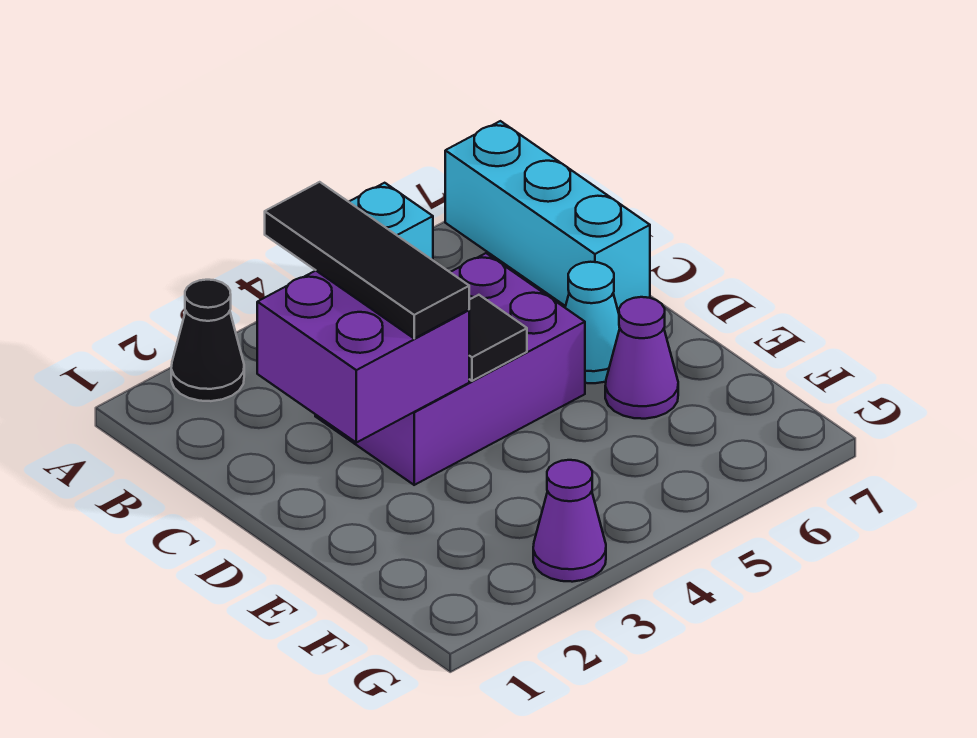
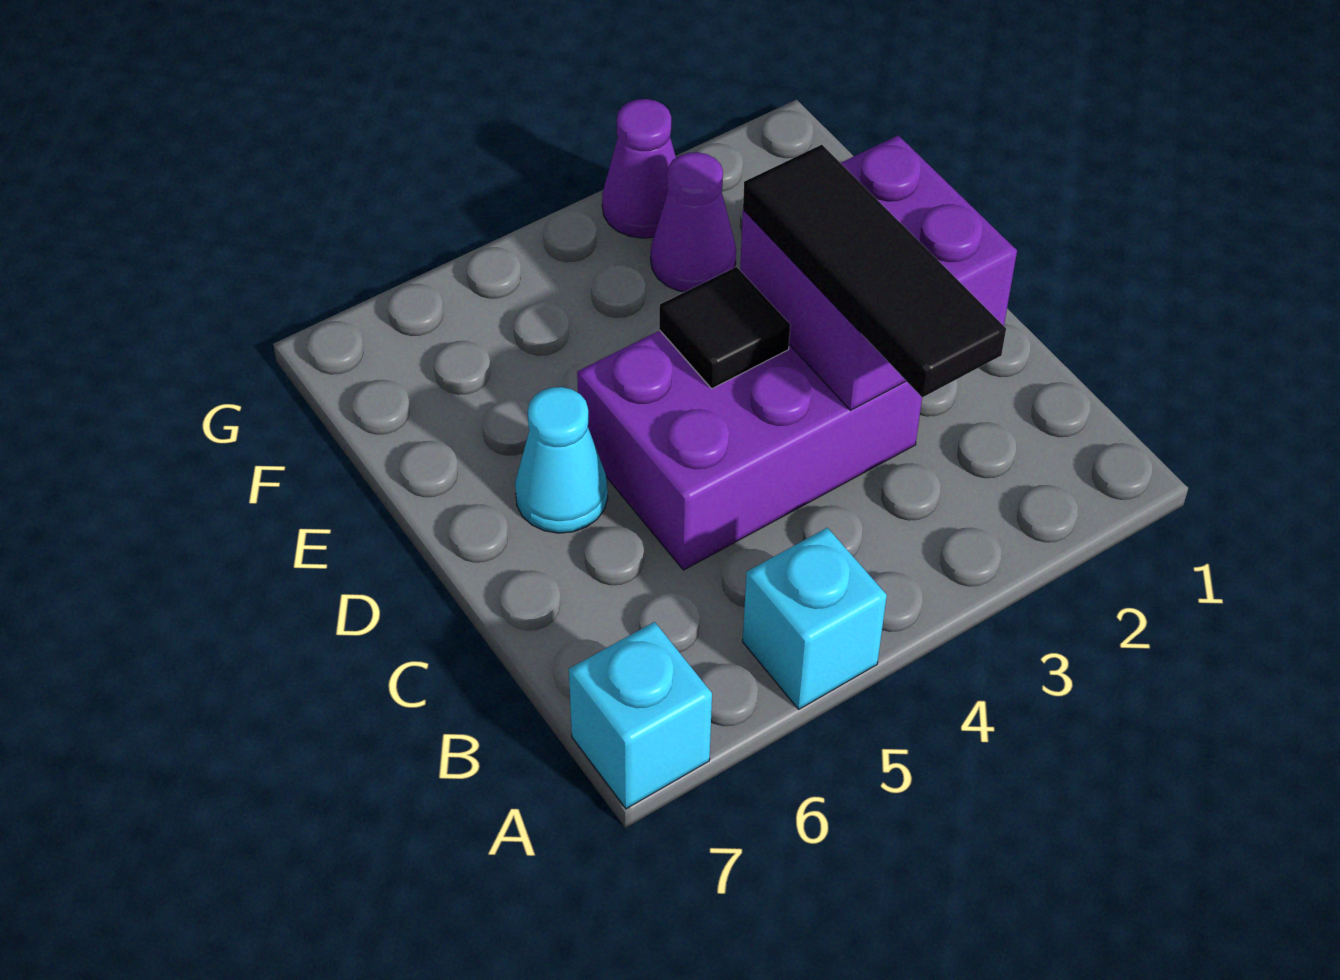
black cone A2 level 1 -> none
cyan brick A7:C7 level 1 -> cyan brick A7 level 1
purple cone E6 level 1 -> purple cone F3 level 1

